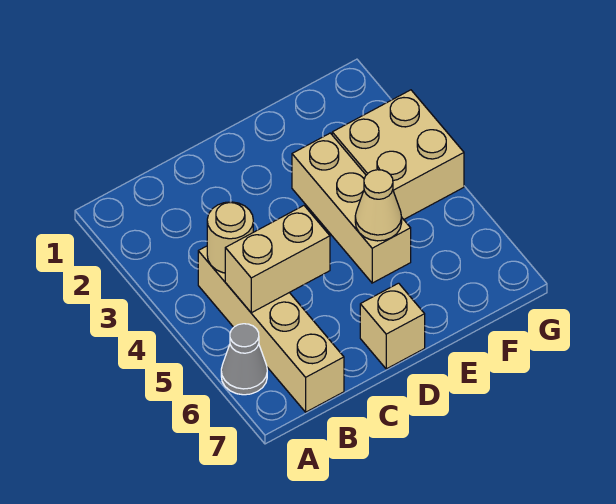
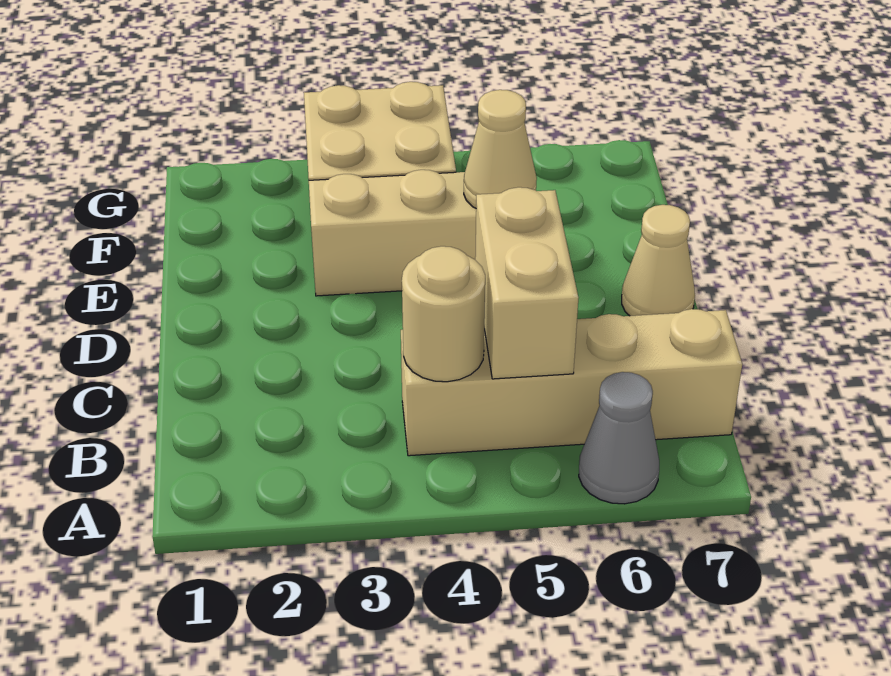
tan brick D7 level 1 -> tan cone D7 level 1

